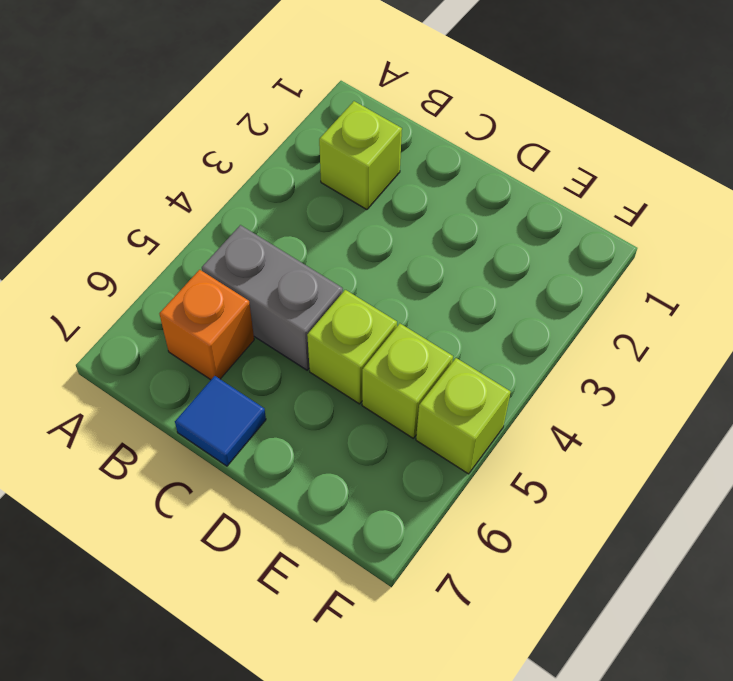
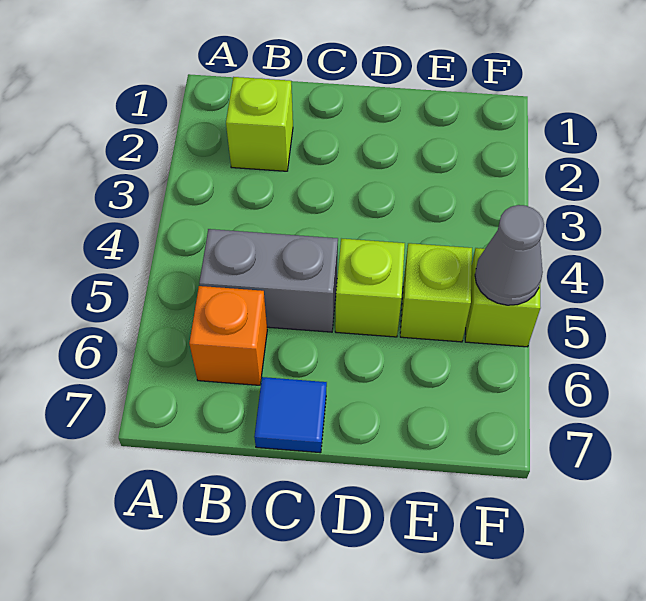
none -> grey cone F5 level 2

